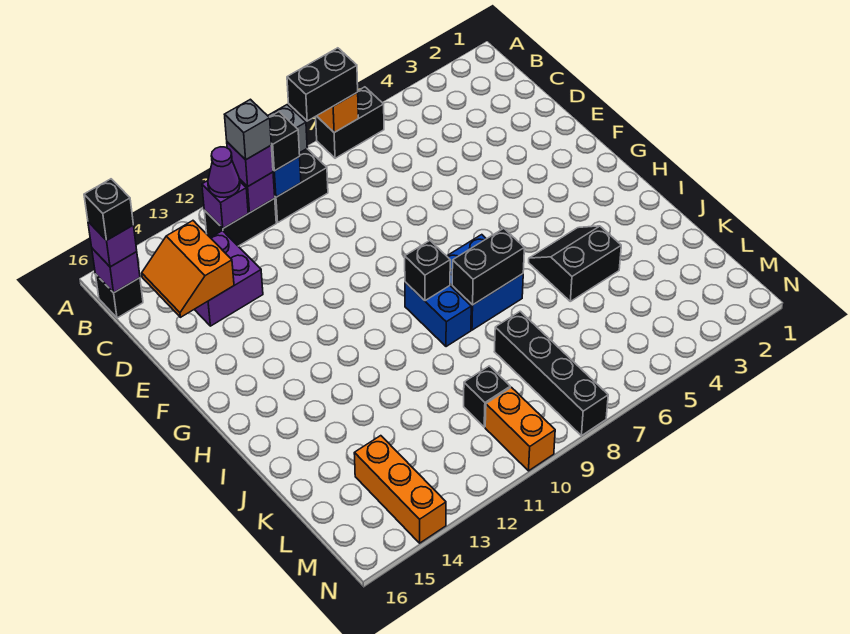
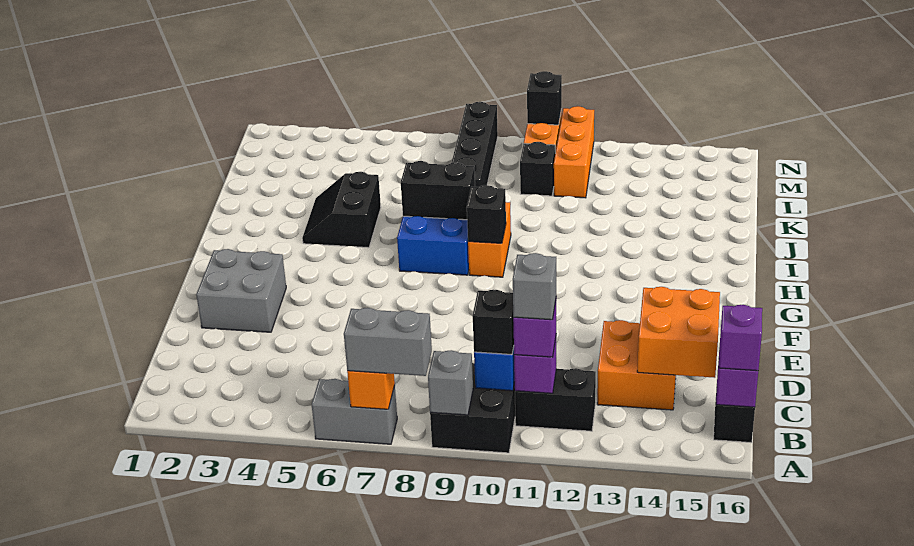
black brick A6:A7 level 1 -> grey brick A6:A7 level 1
black brick A7:A8 level 3 -> grey brick A7:A8 level 3
purple brick B12 level 2 -> none
purple cone B12 level 3 -> none
black brick B16 level 4 -> black brick N10 level 2
purple brick C13:D14 level 1 -> orange brick C13:D14 level 1
orange slope C14:D15 level 2 top 14 -> orange brick C14:D15 level 2
none -> grey brick E2:F3 level 1
blue brick H9:I9 level 1 -> orange brick H9:I9 level 1
black slope I4:J5 level 1 top J -> black slope I4:J5 level 1 top 5
orange brick L14:N14 level 1 -> orange brick L11:N11 level 1

